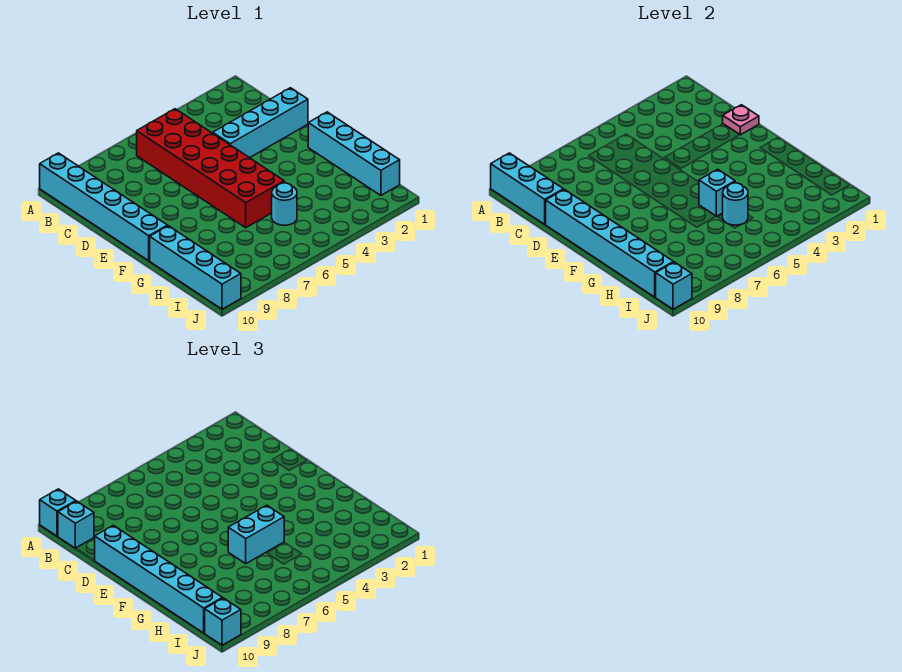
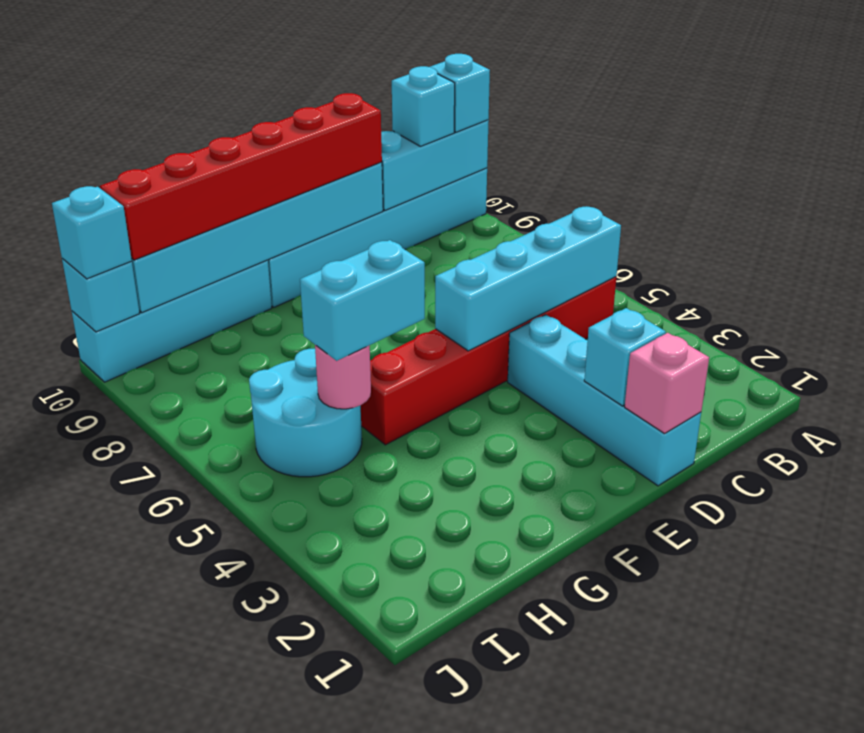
red brick B5:G6 level 1 -> red brick B5:G5 level 1
pink plate D1 level 2 -> pink brick D1 level 2
cyan brick D10:I10 level 3 -> red brick D10:I10 level 3
cyan brick F1:I1 level 1 -> cyan brick B5:E5 level 2
cyan brick G5 level 2 -> cyan brick D2 level 2
cyan brick G5:G6 level 3 -> cyan brick G5:H5 level 3
cyan round brick H5 level 1 -> cyan round brick H5:I6 level 1
cyan round brick H5 level 2 -> pink round brick H5 level 2

